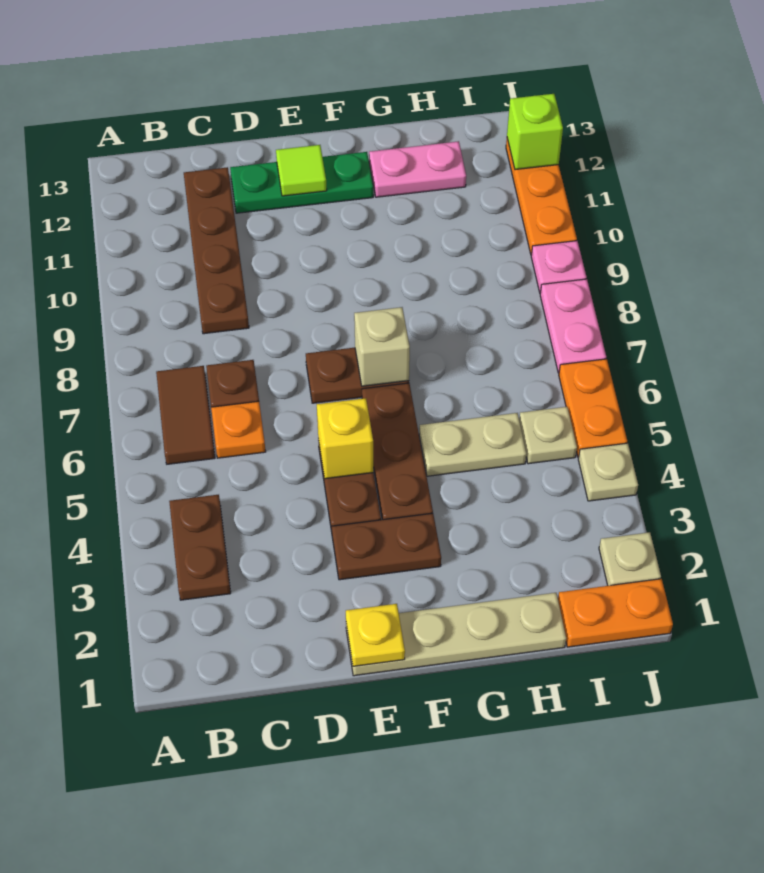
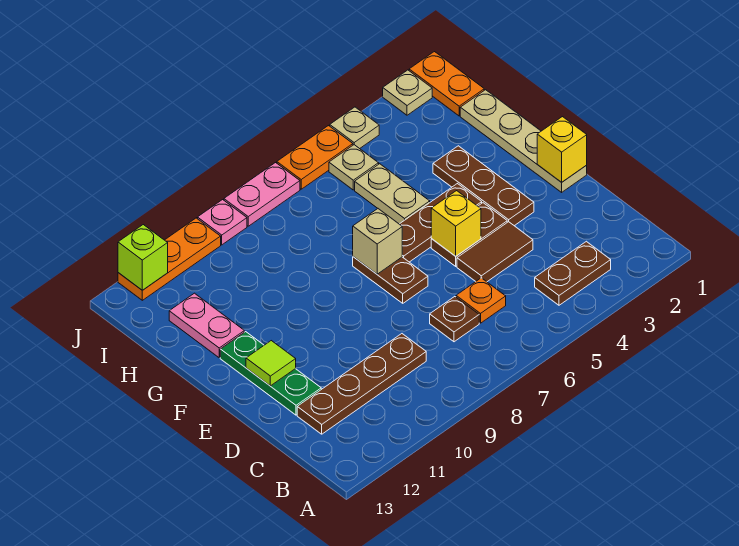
brown tile B6:B7 level 1 -> brown tile D4:D5 level 1
yellow plate E1 level 2 -> yellow brick E1 level 2
brown plate E3:F3 level 1 -> brown plate E3:G3 level 1

